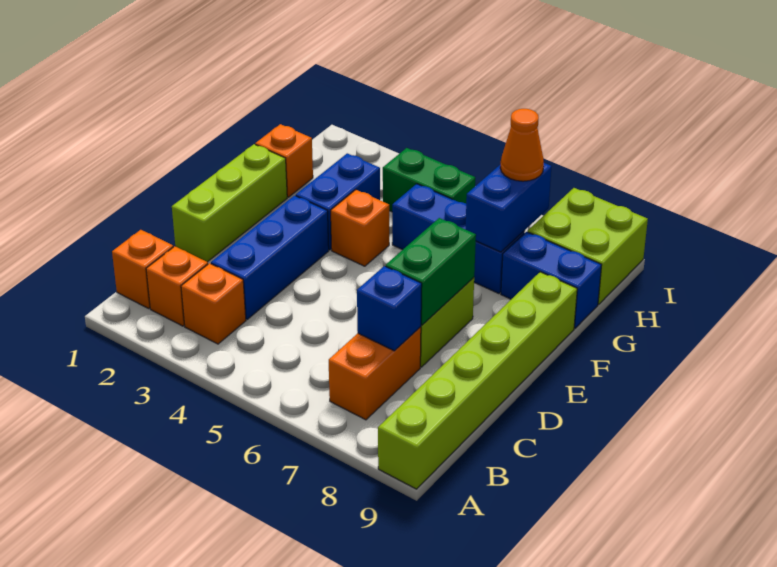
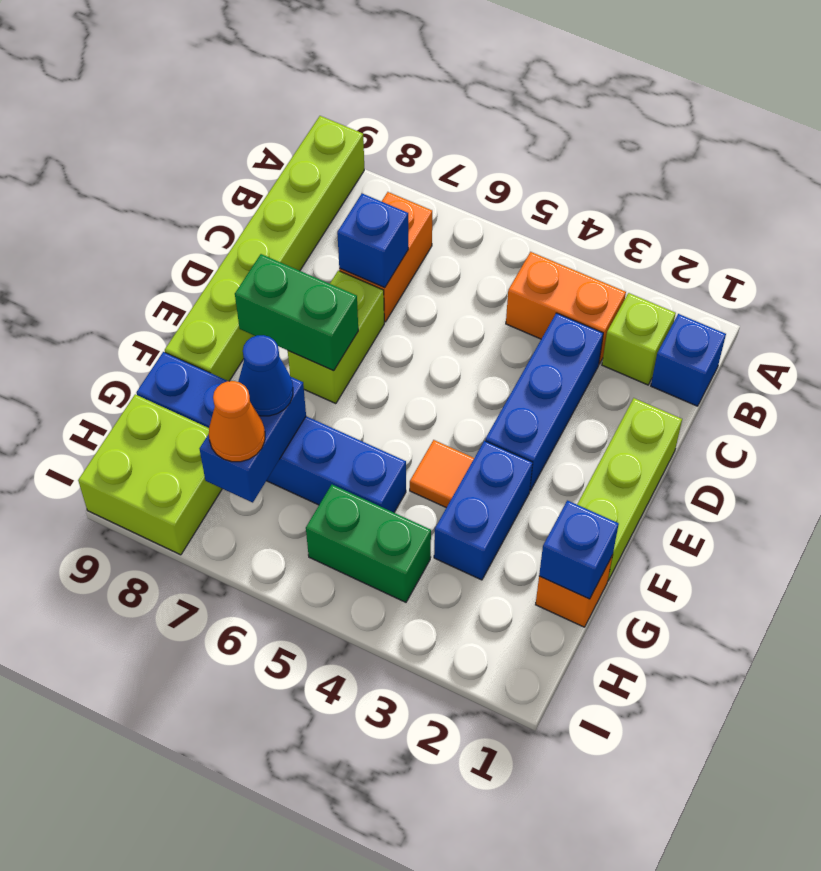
orange brick B1 level 1 -> blue brick B1 level 1
orange brick B2 level 1 -> lime brick B2 level 1
orange brick B3 level 1 -> orange brick B3:B4 level 1
green brick D7:E7 level 2 -> green brick E7:E8 level 2
orange brick F4 level 1 -> orange tile F4 level 1
none -> blue brick G1 level 2
none -> blue cone G7 level 3

